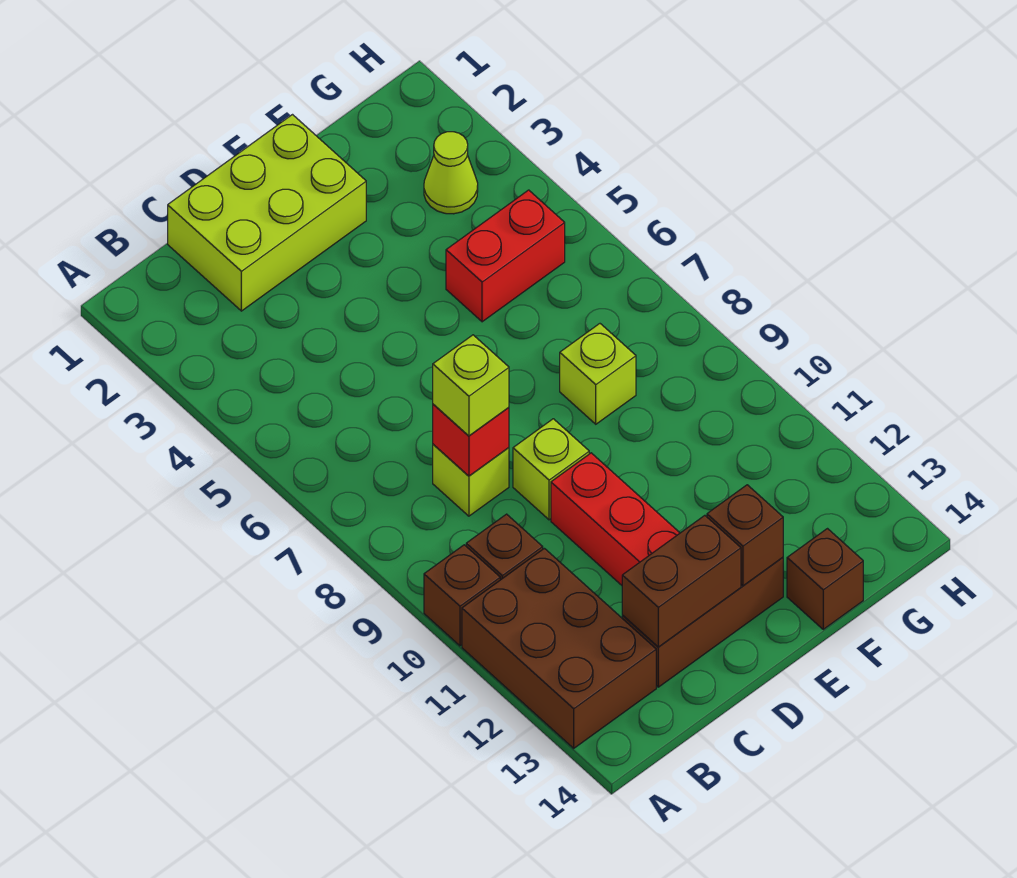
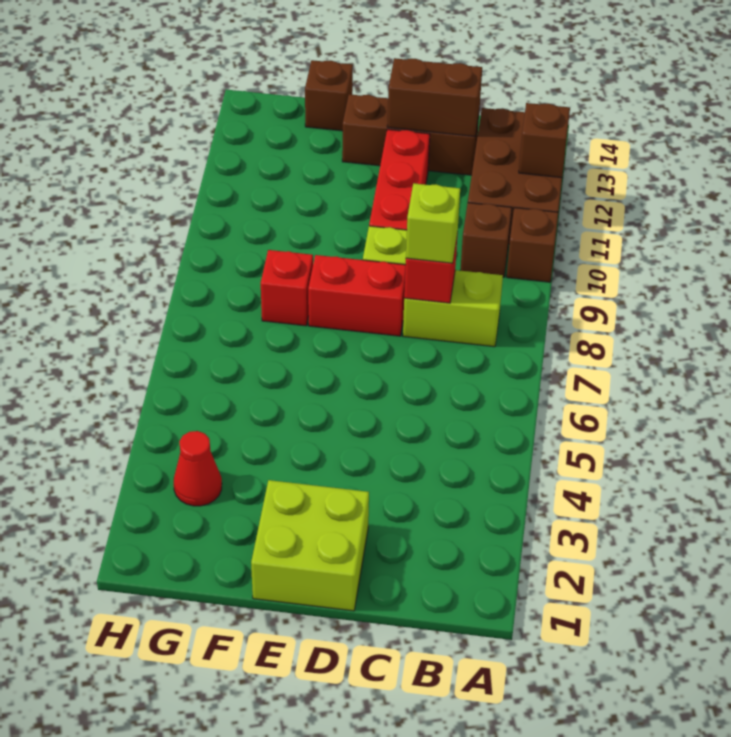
lime brick C1:E2 level 1 -> lime brick D1:E2 level 1
lime brick C8 level 1 -> lime brick B8:C8 level 1
brown brick E13 level 2 -> brown brick A12 level 2
red brick F5:G5 level 1 -> red brick D8:E8 level 1
lime brick F8 level 1 -> red brick F8 level 1
lime cone G3 level 1 -> red cone G3 level 1

